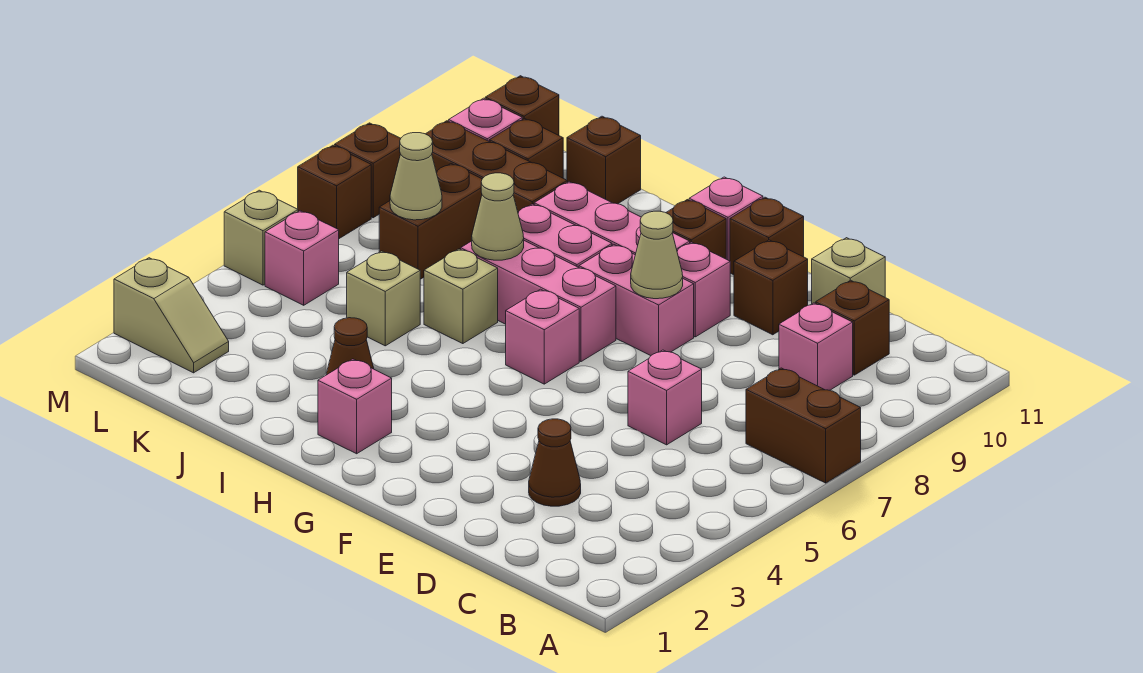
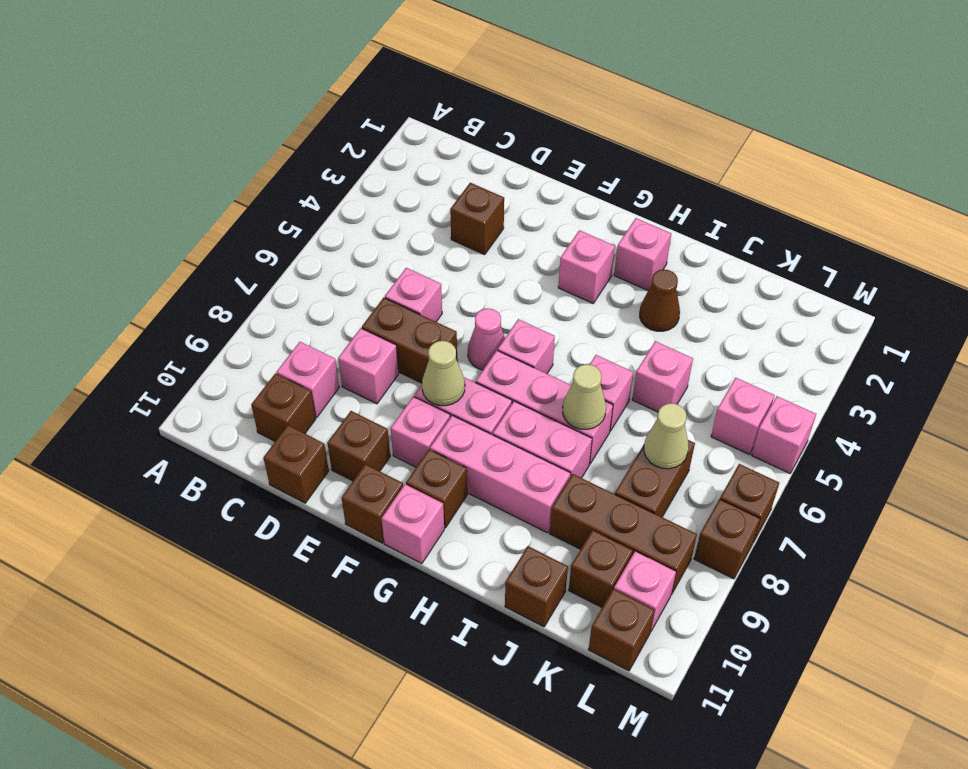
brown brick A7:B7 level 1 -> brown brick D7:E7 level 1
brown cone D3 level 1 -> brown brick D3 level 1
none -> pink brick D8 level 1
tan brick D11 level 1 -> brown brick D11 level 1
none -> pink cone F6 level 1
none -> pink brick G3 level 1
tan brick I6 level 1 -> pink brick I6 level 1
tan brick J5 level 1 -> pink brick J5 level 1
tan slope L2:M2 level 1 top M -> none
tan brick M5 level 1 -> pink brick M5 level 1

